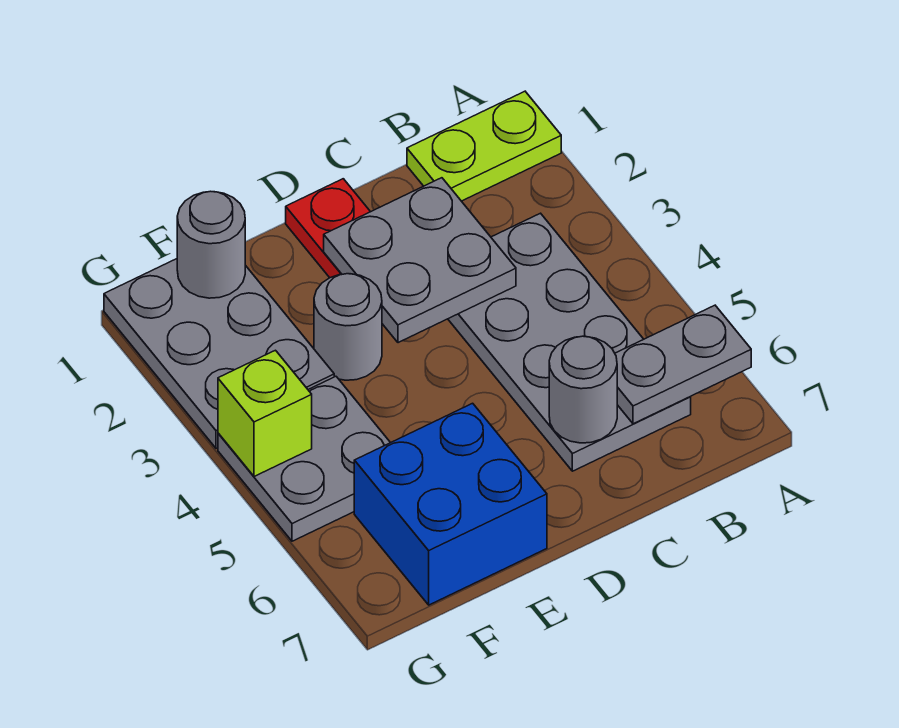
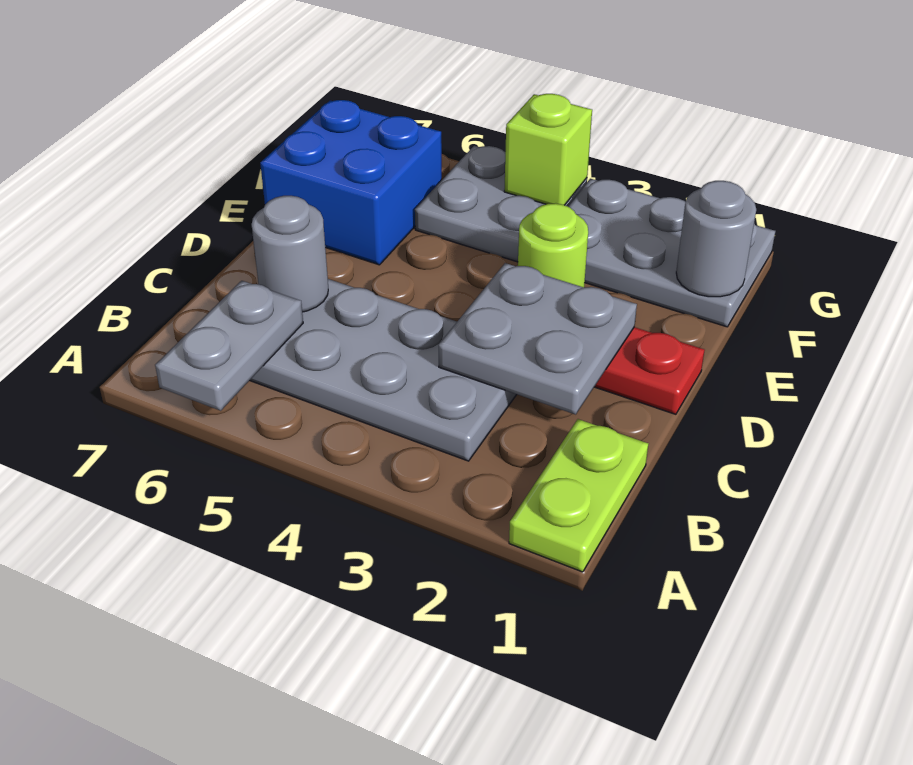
grey round brick E3 level 1 -> lime round brick E3 level 1

